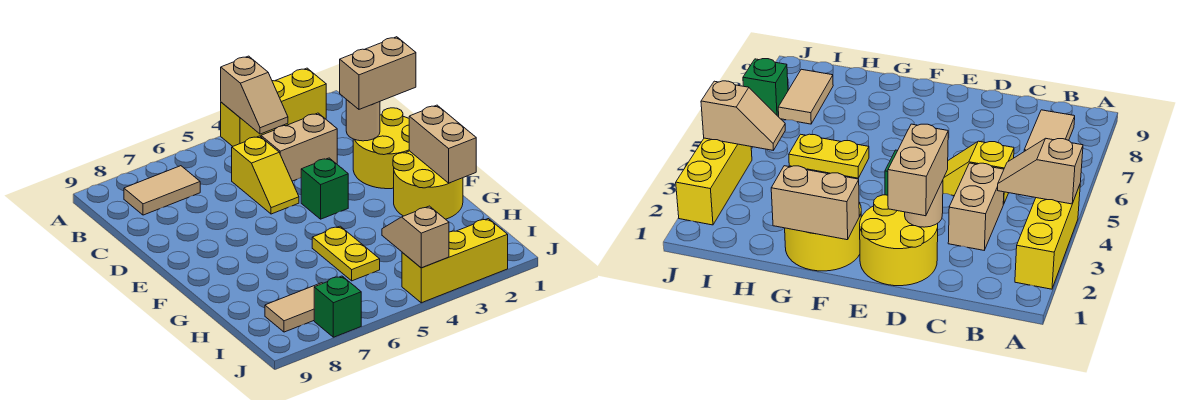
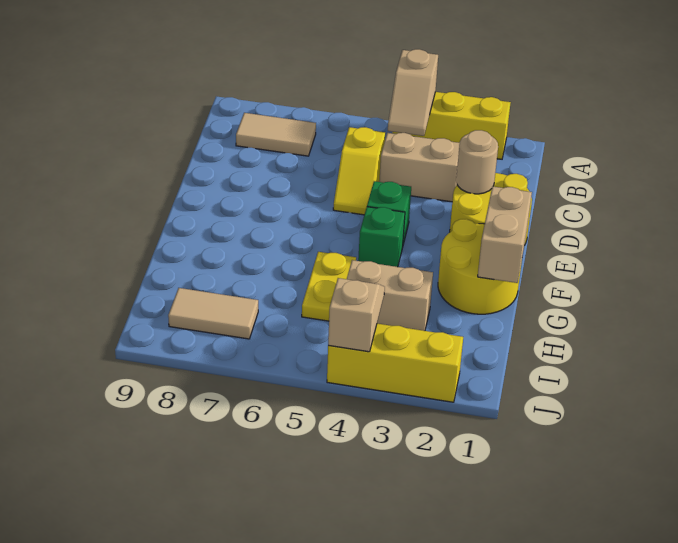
tan brick D1:D2 level 3 -> tan brick H3:H4 level 1
green brick J7 level 1 -> green brick F4 level 1

